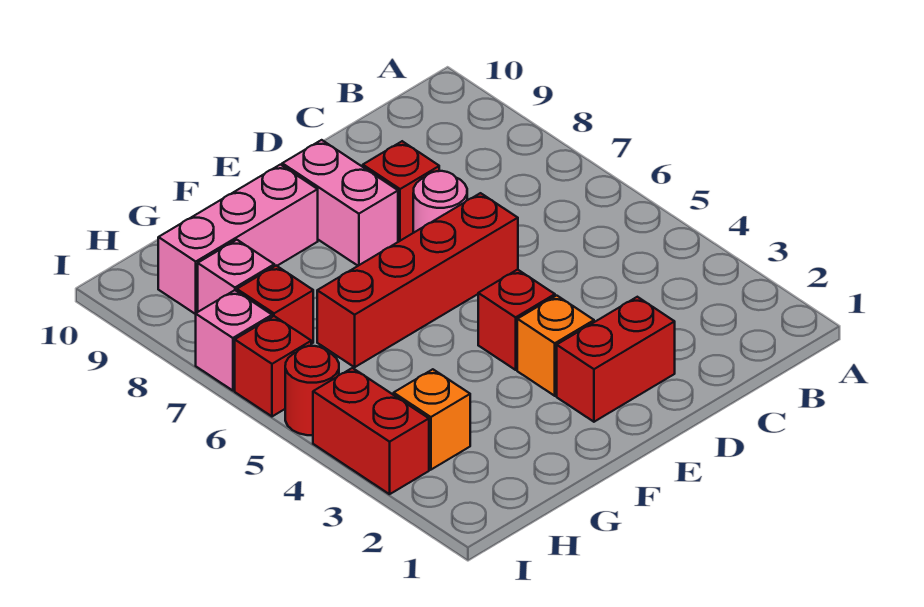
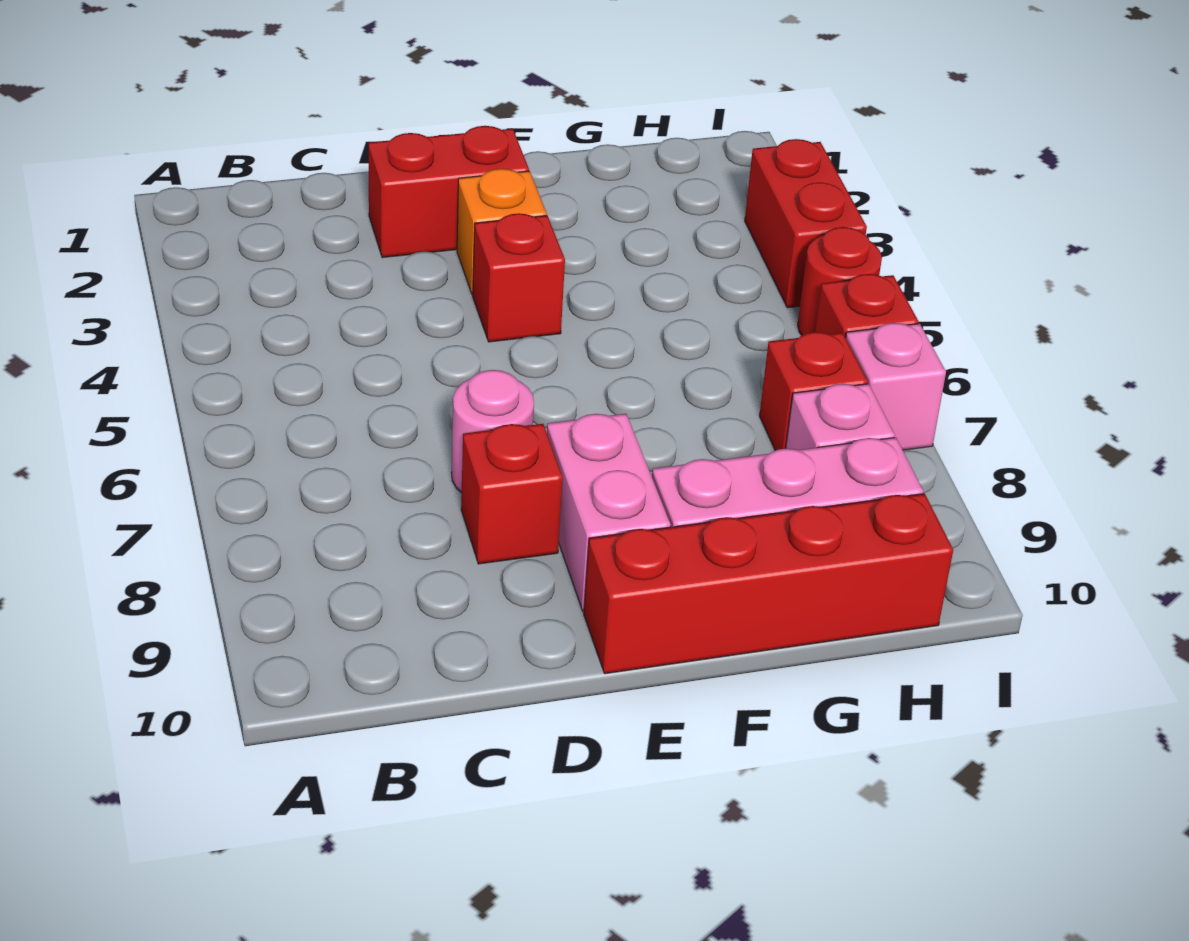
red brick D6:G6 level 1 -> red brick E10:H10 level 1
orange brick H3 level 1 -> none

